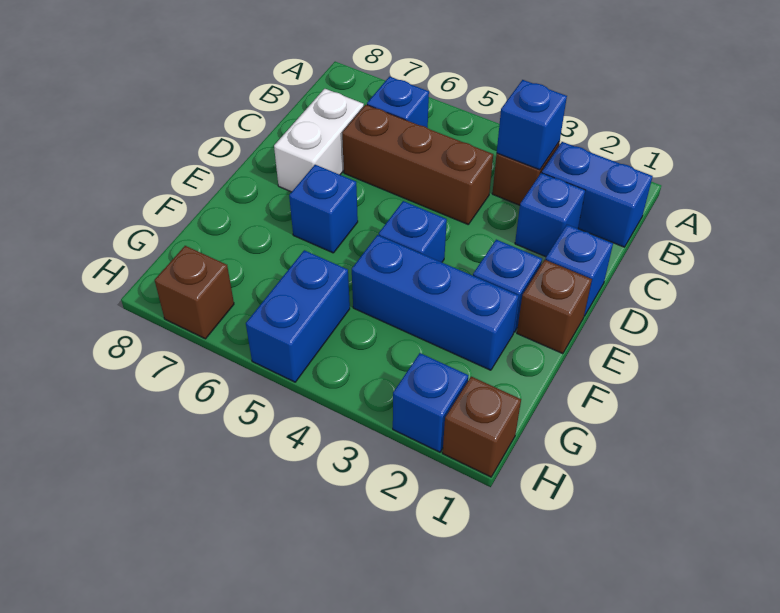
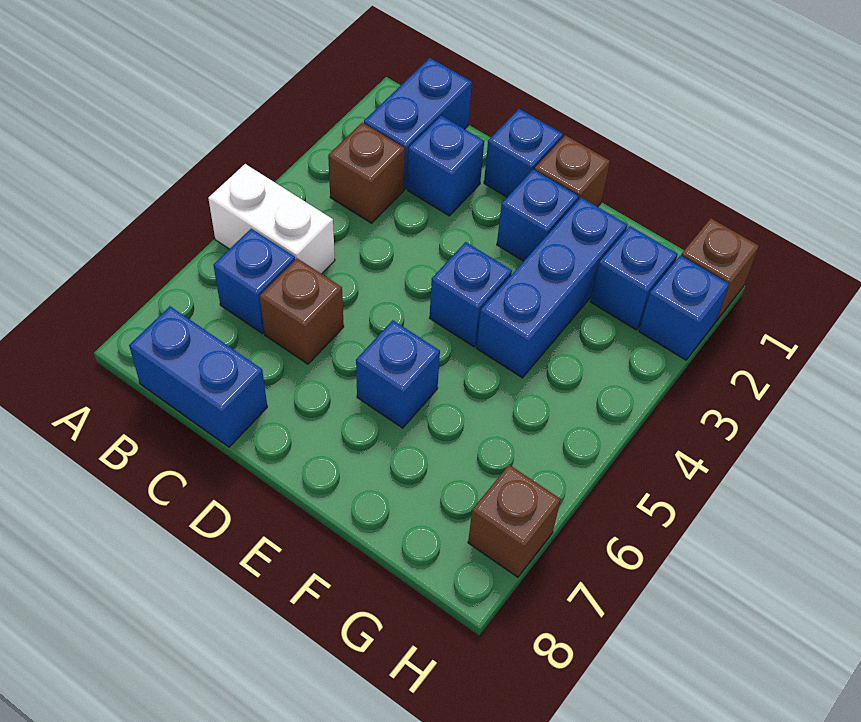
blue brick B3 level 2 -> blue brick G2 level 1
brown brick C4:C6 level 1 -> brown brick C6 level 1
white brick C7:D7 level 1 -> white brick A5:B5 level 1
blue brick G5:H5 level 1 -> blue brick B8:C8 level 1

